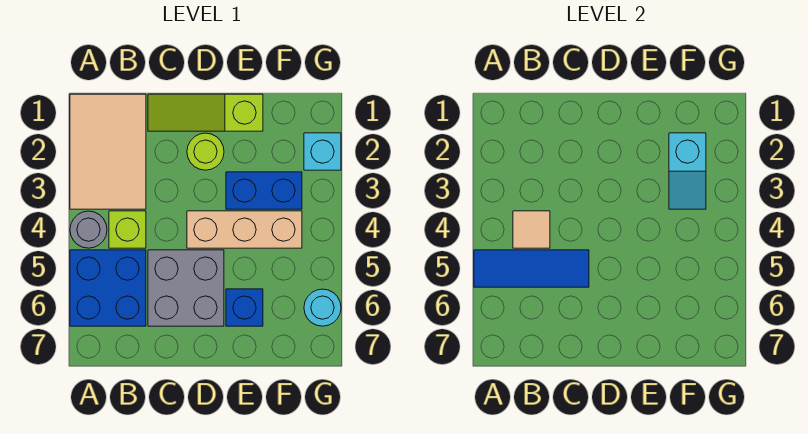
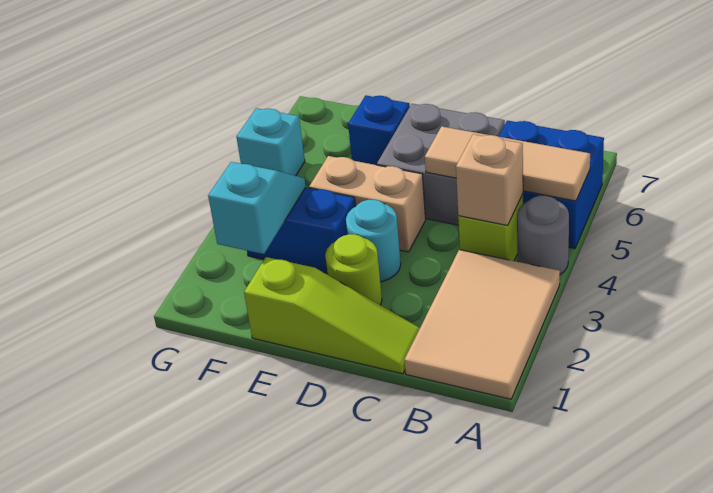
blue tile A5:C5 level 2 -> tan tile A5:C5 level 2
tan tile B4 level 2 -> tan brick B4 level 2
tan brick D4:F4 level 1 -> tan brick D4:E4 level 1
cyan brick G2 level 1 -> cyan brick G5 level 1
cyan round brick G6 level 1 -> cyan round brick D3 level 1

